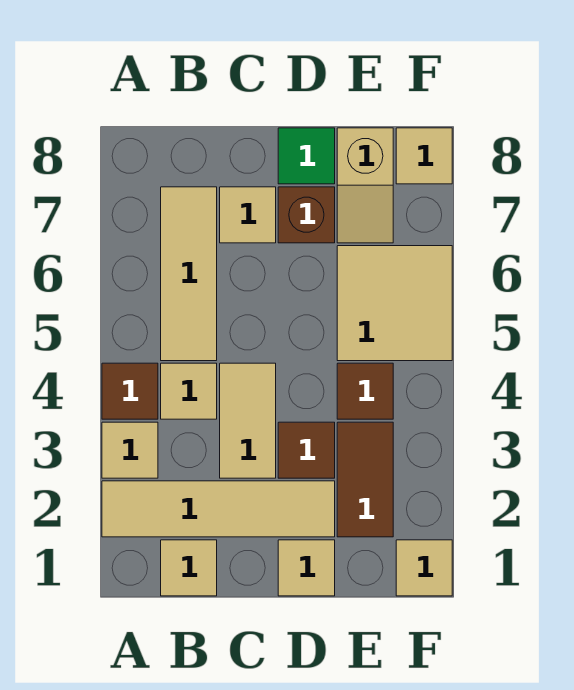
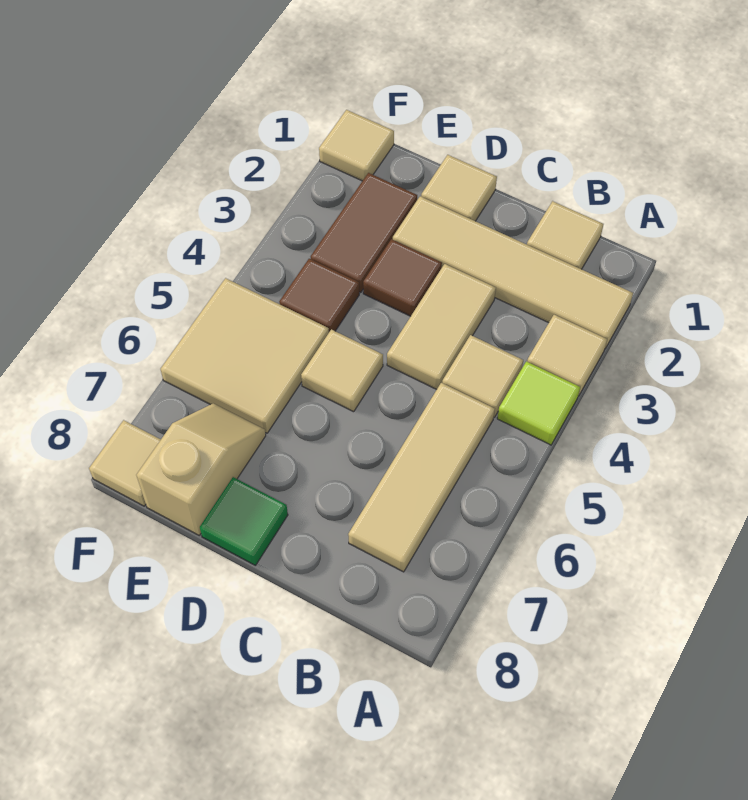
brown tile A4 level 1 -> lime tile A4 level 1
tan tile C7 level 1 -> tan tile D5 level 1
brown brick D7 level 1 -> none

